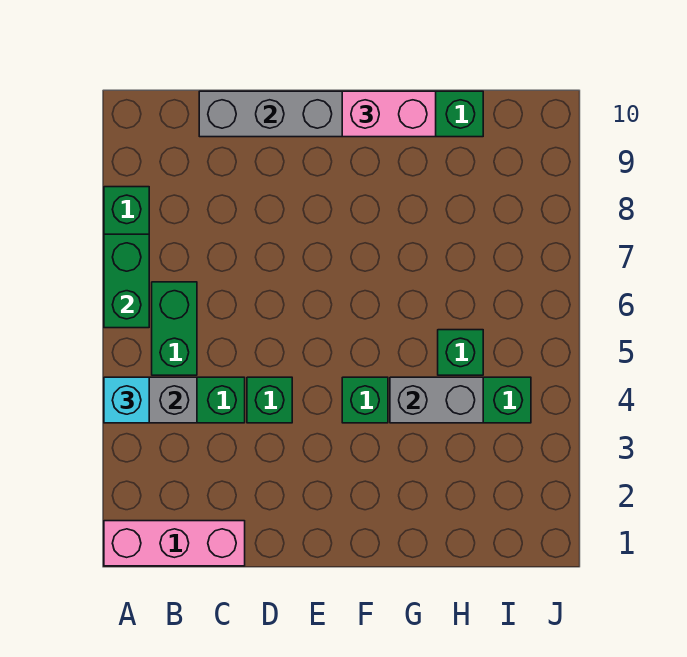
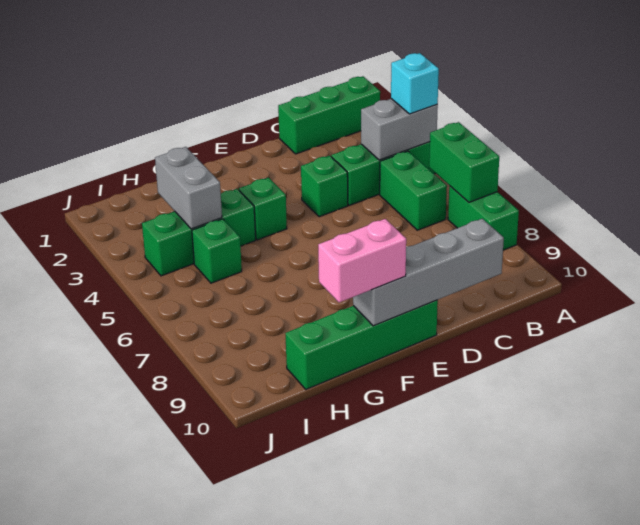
pink brick A1:C1 level 1 -> green brick A1:C1 level 1
grey brick G4:H4 level 2 -> grey brick H3:H4 level 2

